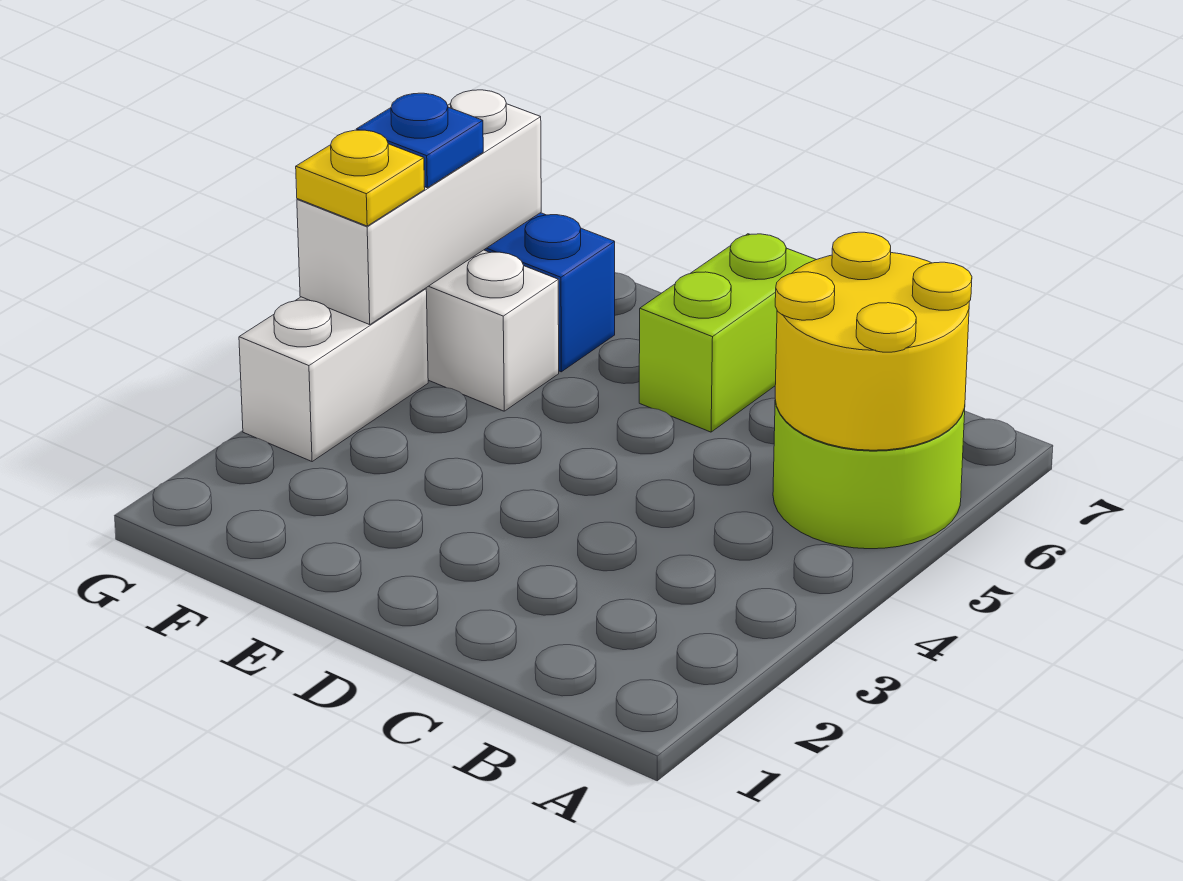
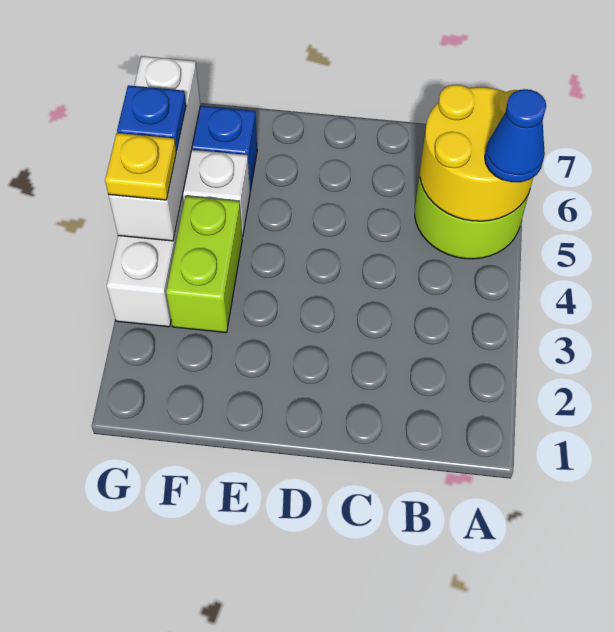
none -> blue cone A5 level 3
lime brick D6:D7 level 1 -> lime brick F3:F4 level 1

